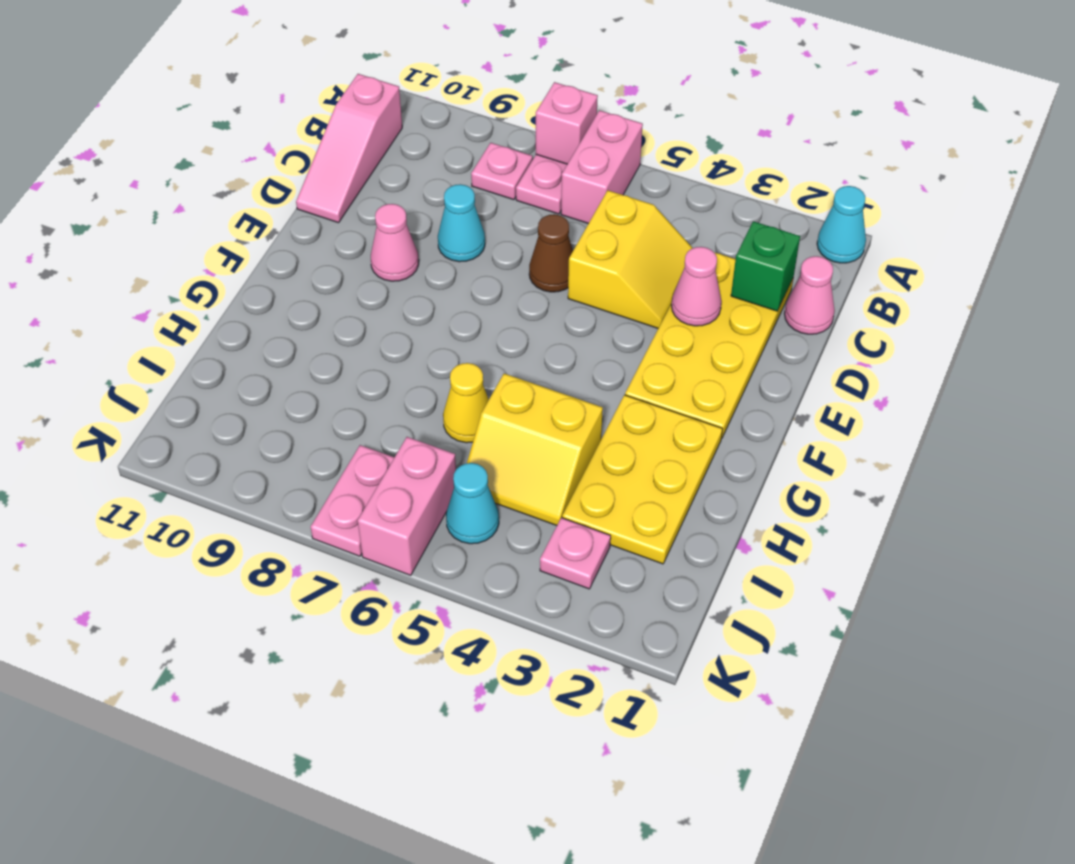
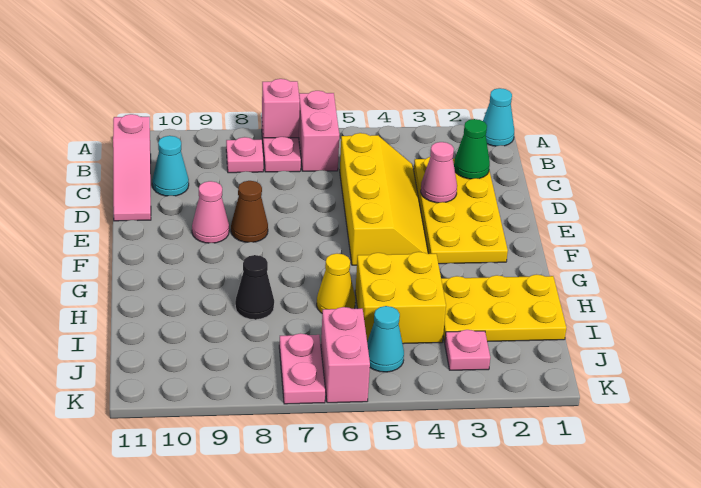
pink cone C1 level 1 -> none
green brick C2 level 2 -> green cone C2 level 2
yellow slope C4:D5 level 1 top 5 -> yellow slope C4:F5 level 1 top 5
brown cone D6 level 1 -> brown cone E8 level 1
cyan cone D8 level 1 -> cyan cone C10 level 1
yellow plate G2:I3 level 1 -> yellow plate H1:I3 level 1
yellow slope H4:I5 level 1 top H -> yellow brick H4:I5 level 1
none -> black cone H8 level 1

